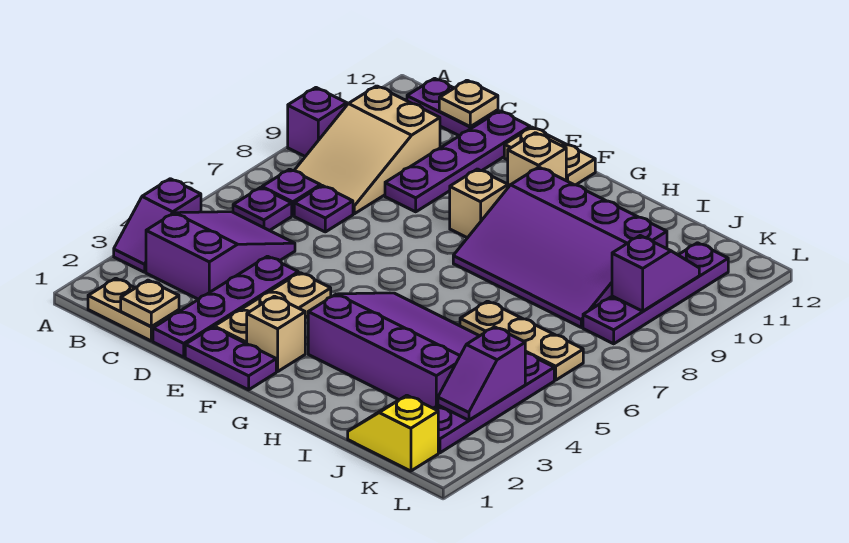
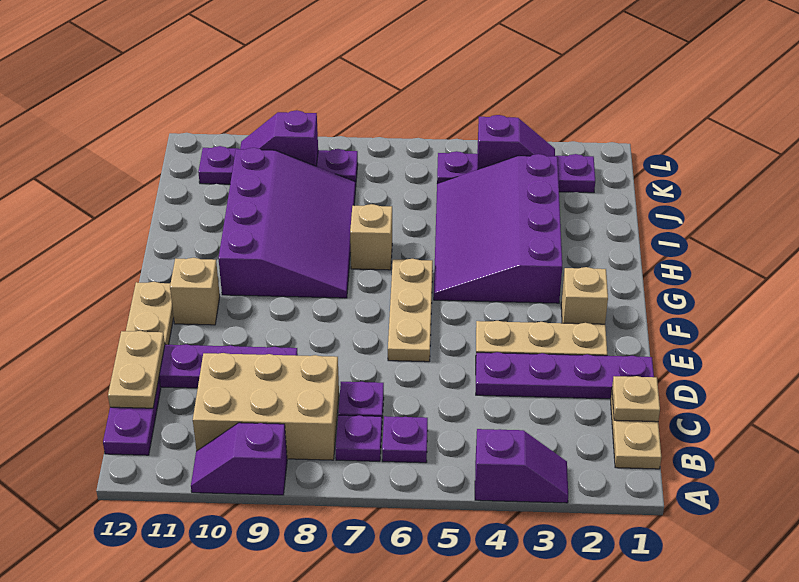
purple slope B3:C5 level 1 top 3 -> none
tan slope B8:C10 level 1 top 10 -> tan brick B8:C10 level 1
tan plate C12 level 2 -> tan plate C12:D12 level 2
purple plate E1:F1 level 1 -> none
tan brick F9 level 1 -> tan brick H7 level 1
tan plate I6:K6 level 1 -> tan plate E6:G6 level 1
yellow slope J1:K1 level 1 top K -> none

